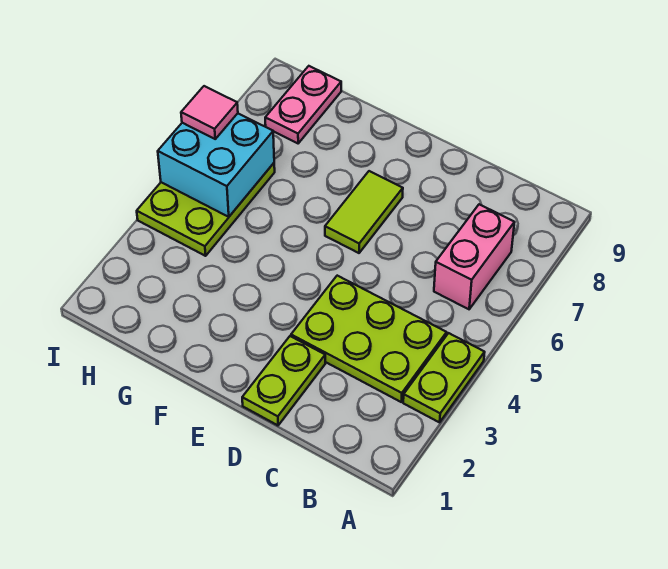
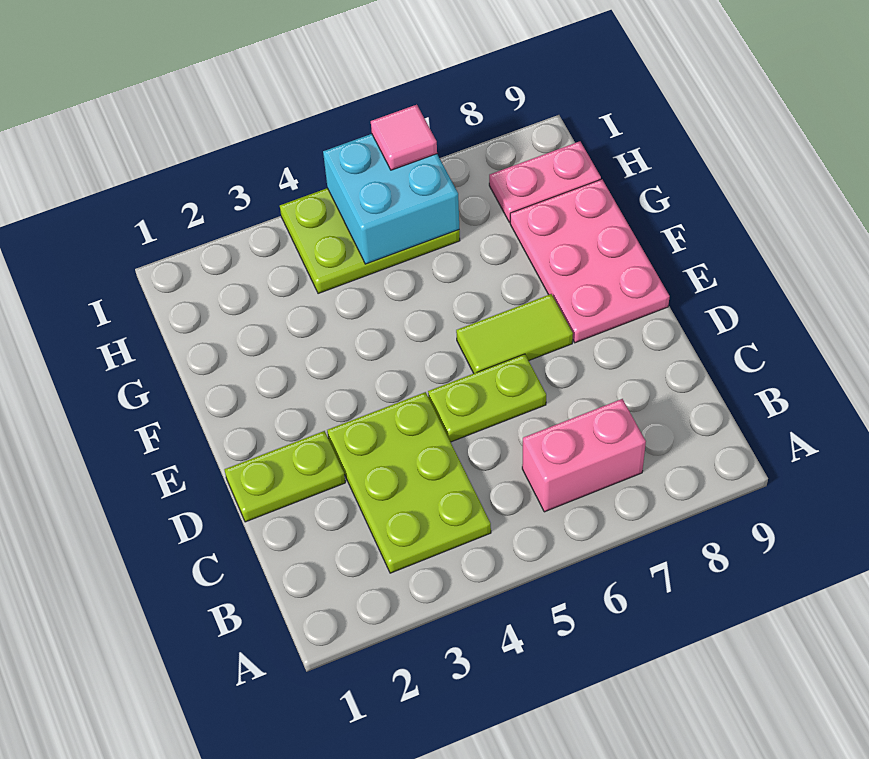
lime plate A3:A4 level 1 -> lime plate D5:D6 level 1
none -> pink plate E8:G9 level 1

